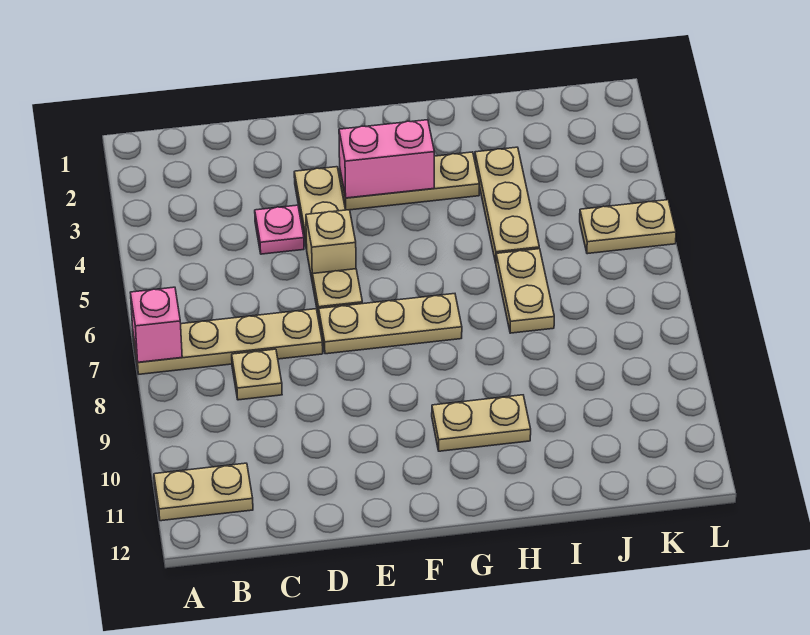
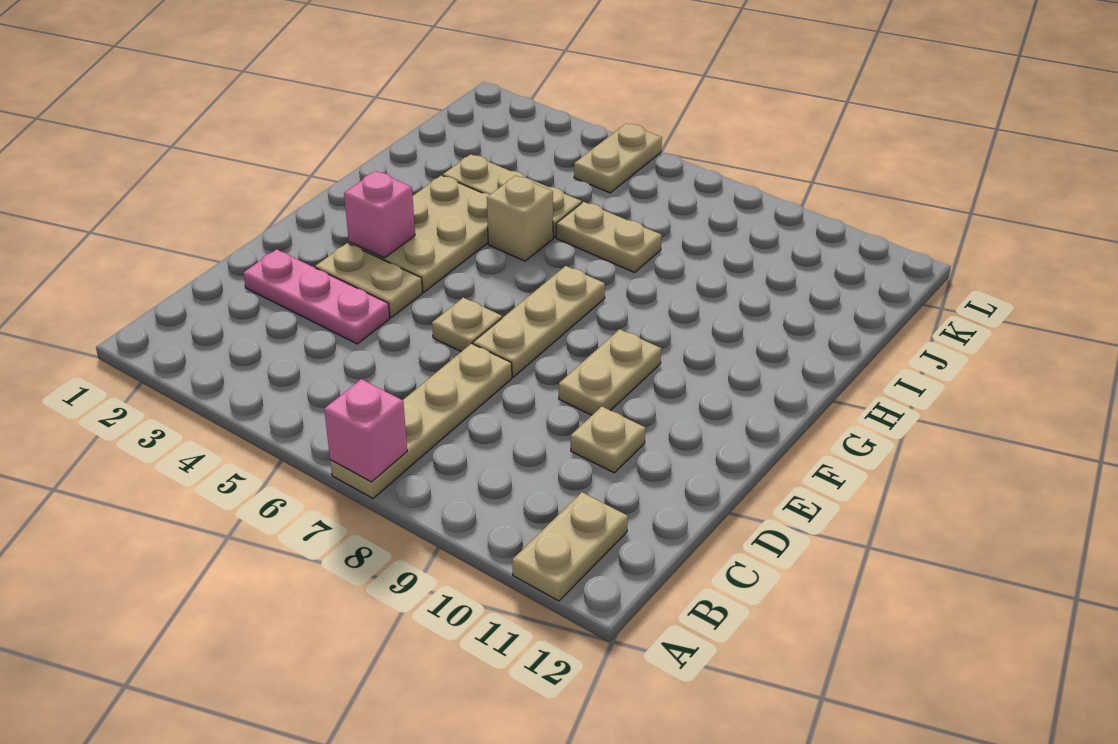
tan plate C8 level 1 -> tan plate D10 level 1
pink plate D4 level 1 -> pink plate D2:D4 level 1
tan brick E5 level 1 -> tan brick H5 level 1
tan plate F3:H3 level 1 -> tan plate F3:H4 level 1
pink brick F3:G3 level 2 -> pink brick F3 level 2
tan plate G10:H10 level 1 -> tan plate E9:F9 level 1

